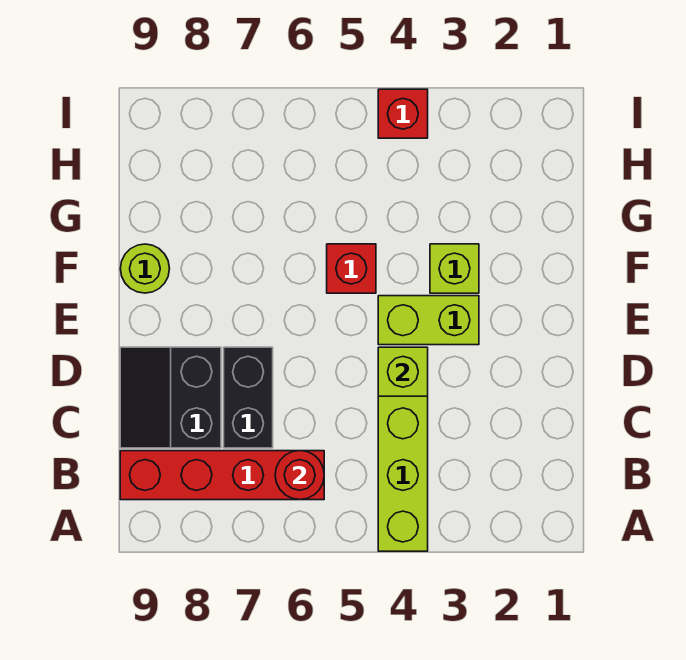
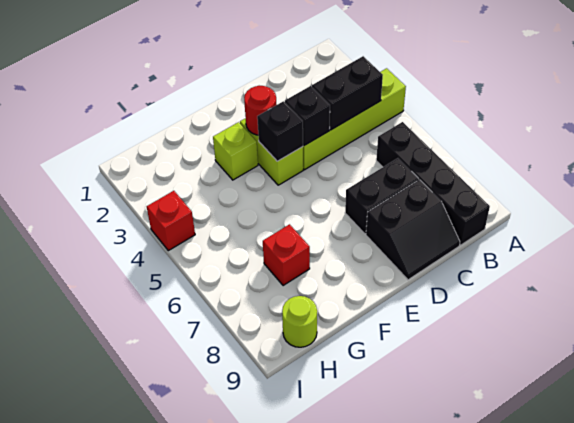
none -> black brick B4:C4 level 2
red brick B6:B9 level 1 -> black brick B6:B9 level 1
red round brick B6 level 2 -> red round brick E3 level 2
lime brick D4 level 2 -> black brick D4 level 2
none -> black brick E4 level 2
red brick F5 level 1 -> red brick G7 level 1
lime round brick F9 level 1 -> lime round brick H9 level 1

